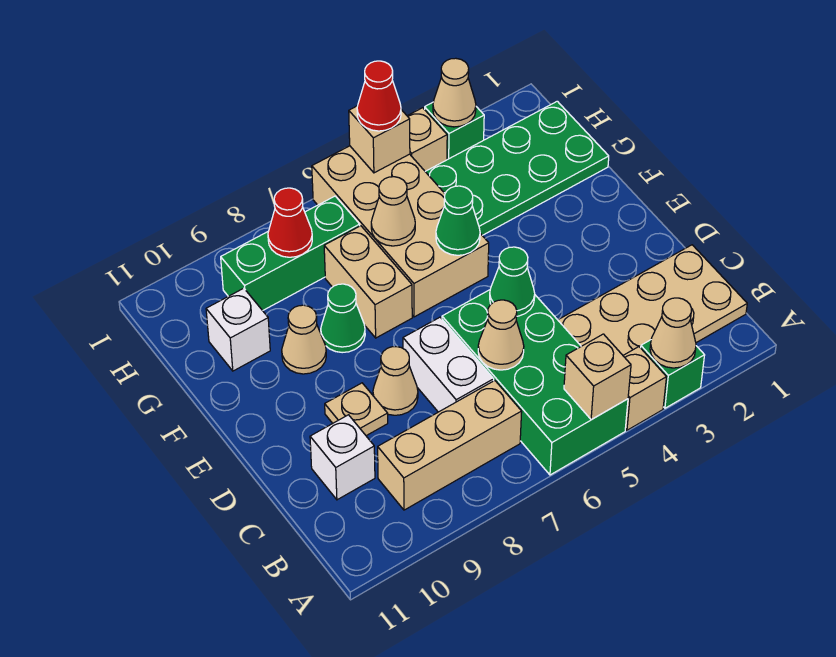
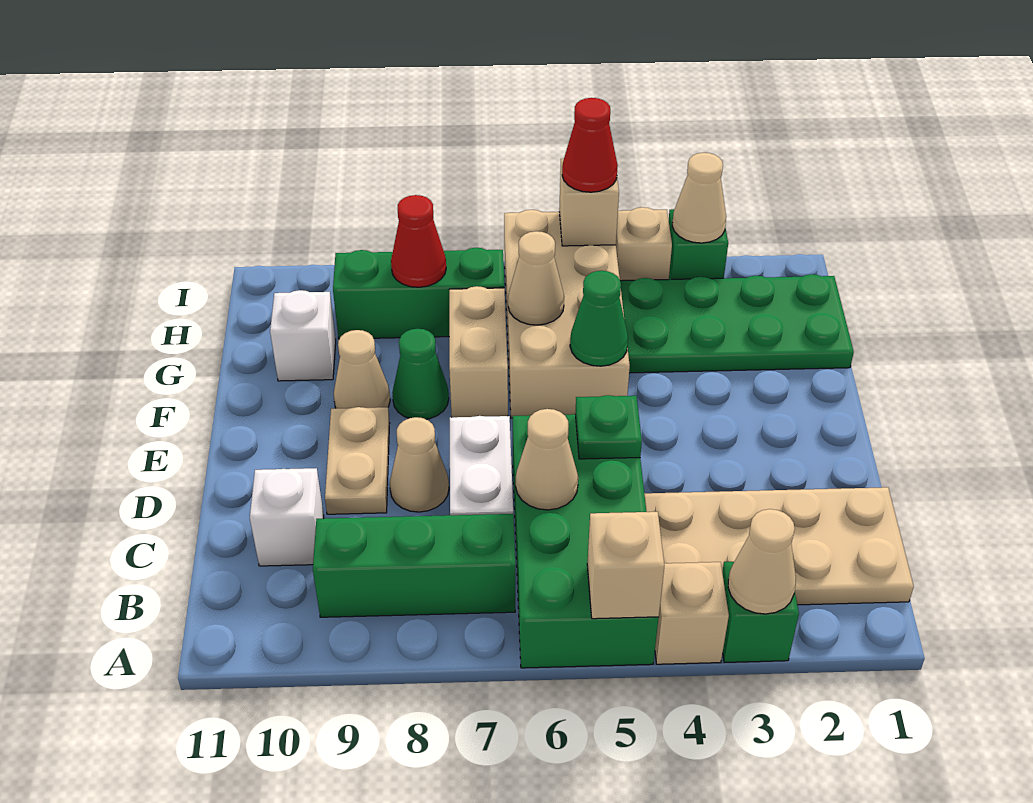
tan brick B7:B9 level 1 -> green brick B7:B9 level 1
green cone D5 level 2 -> green plate D5 level 2
tan plate D9 level 1 -> tan plate D9:E9 level 1

